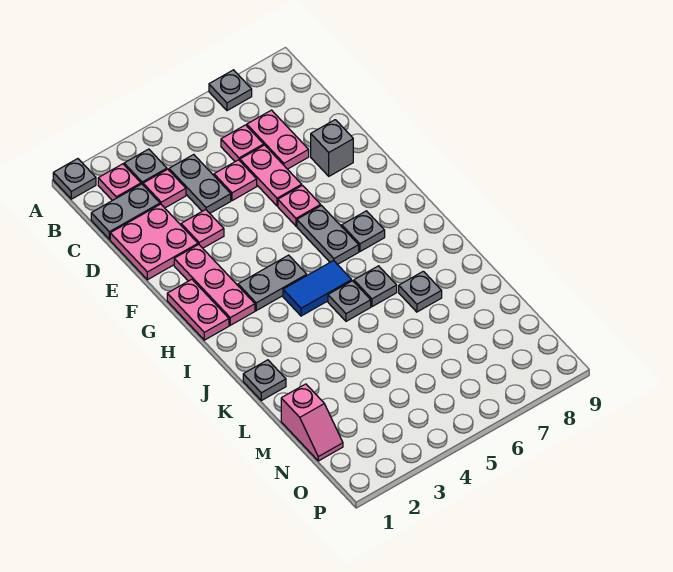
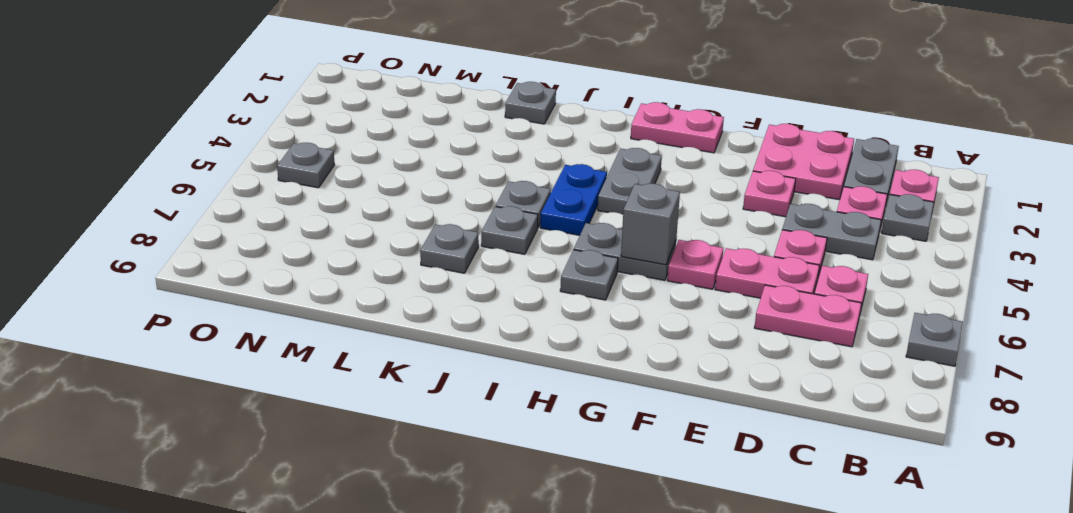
grey plate A1 level 1 -> grey plate O5 level 1
grey brick E8 level 1 -> grey brick G6 level 2
pink plate F2:H2 level 1 -> none
blue tile I4:I5 level 1 -> blue plate I4:I5 level 1
pink slope M1:N1 level 1 top M -> none

